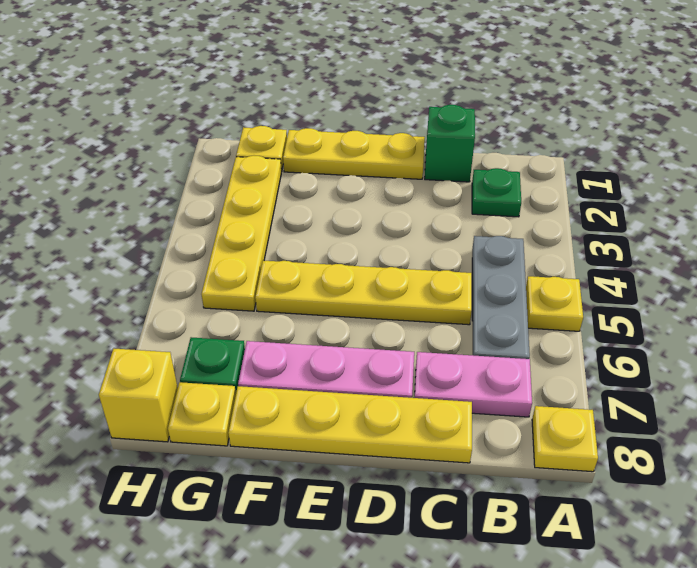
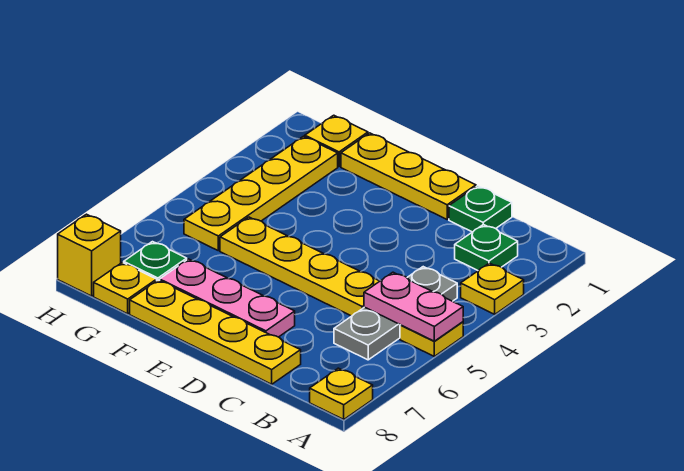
none -> yellow plate A3 level 1
pink plate B7:C7 level 1 -> pink plate A5:B5 level 2
green brick C1 level 1 -> green plate C1 level 1

